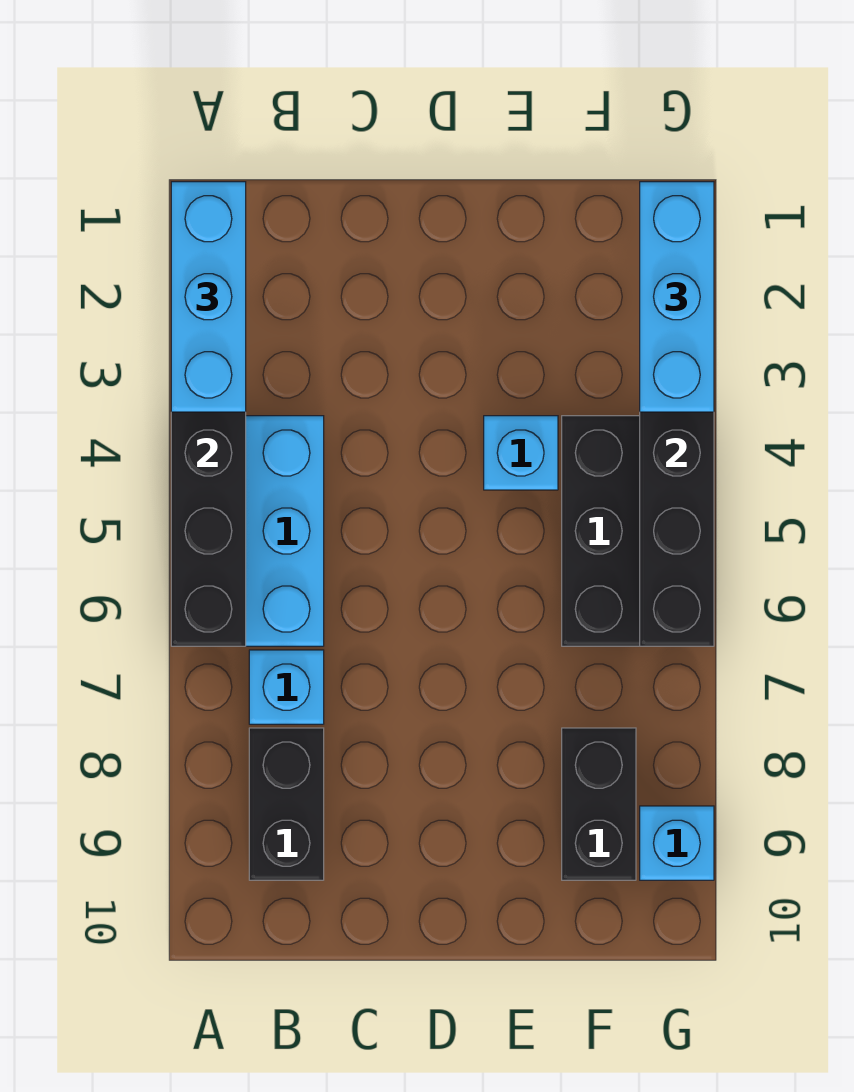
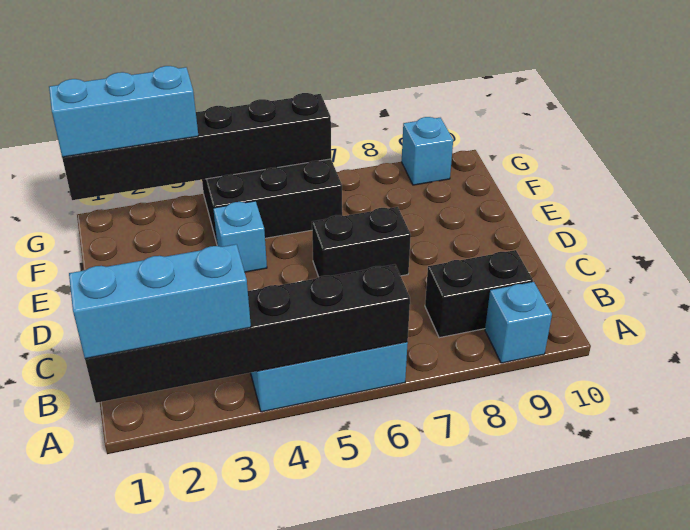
cyan brick B7 level 1 -> cyan brick A9 level 1
black brick F8:F9 level 1 -> black brick D6:D7 level 1

